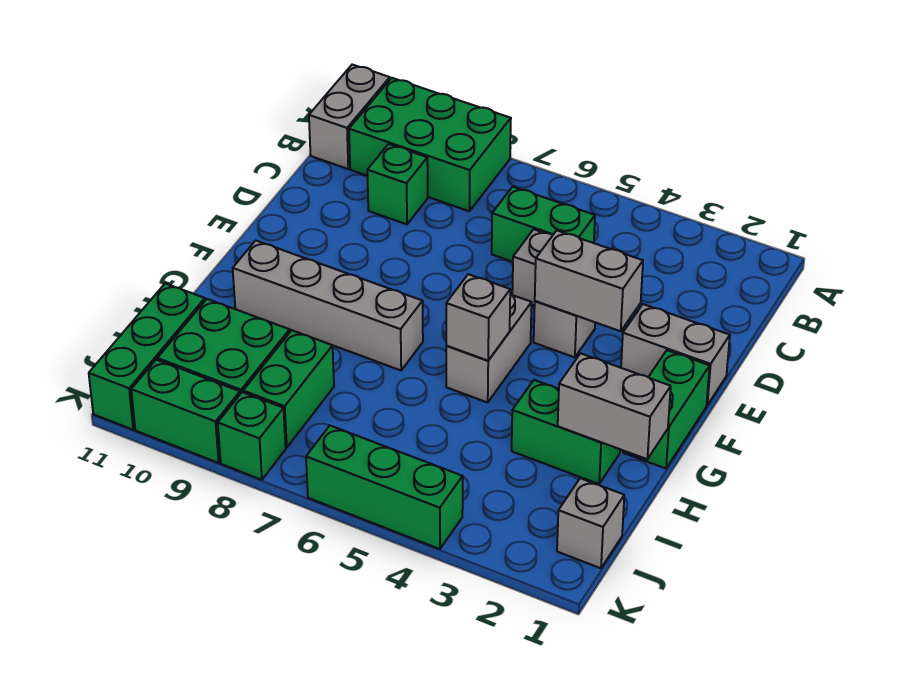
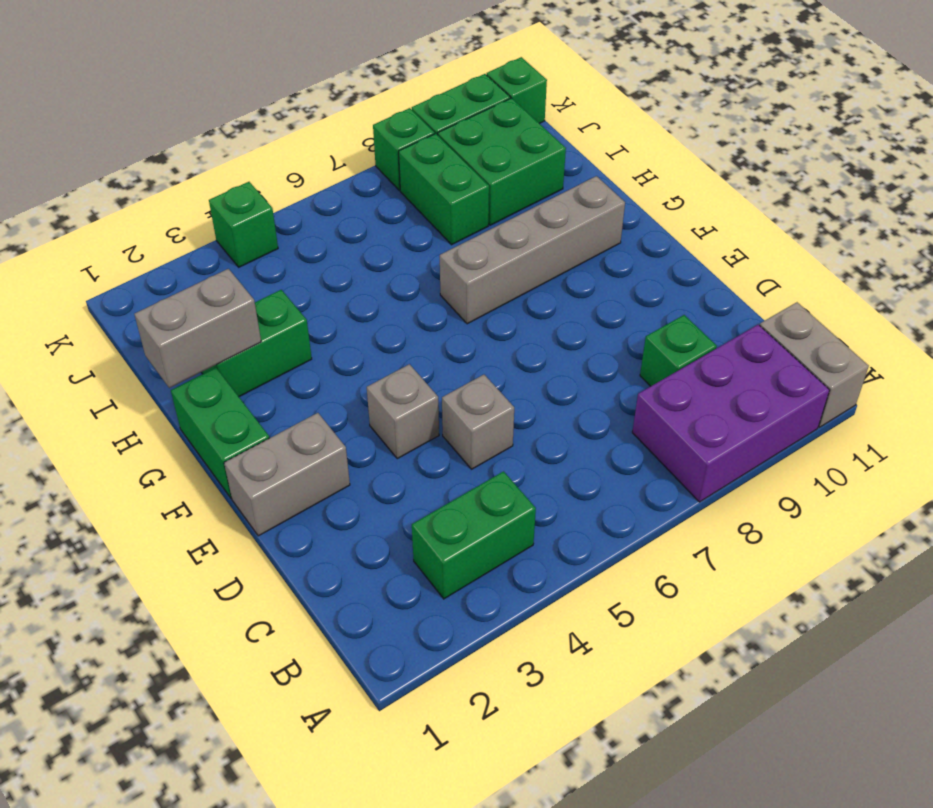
green brick A8:B10 level 1 -> purple brick A8:B10 level 1
green brick C5:C6 level 1 -> green brick B3:B4 level 1
grey brick E3:E4 level 2 -> none
grey brick F5:G5 level 1 -> none
grey brick G5 level 2 -> none
green brick I11:K11 level 1 -> green brick K11 level 1
grey brick J1 level 1 -> none
green brick K4:K6 level 1 -> green brick K4 level 1

